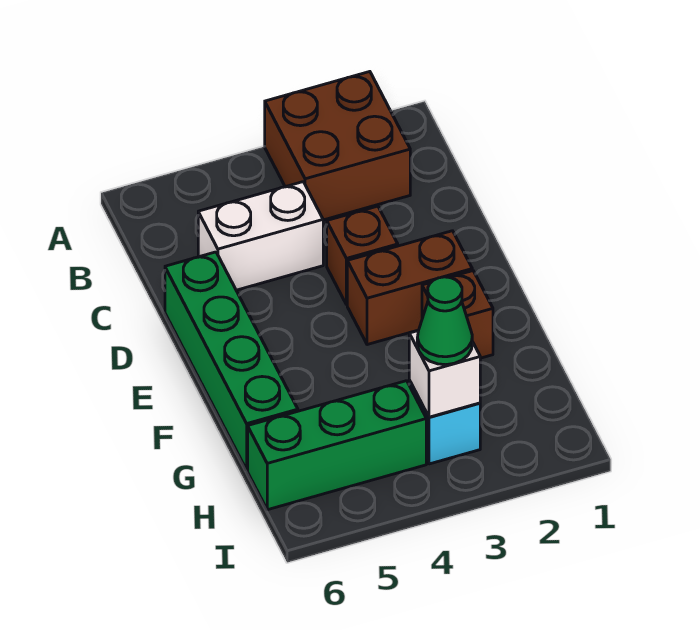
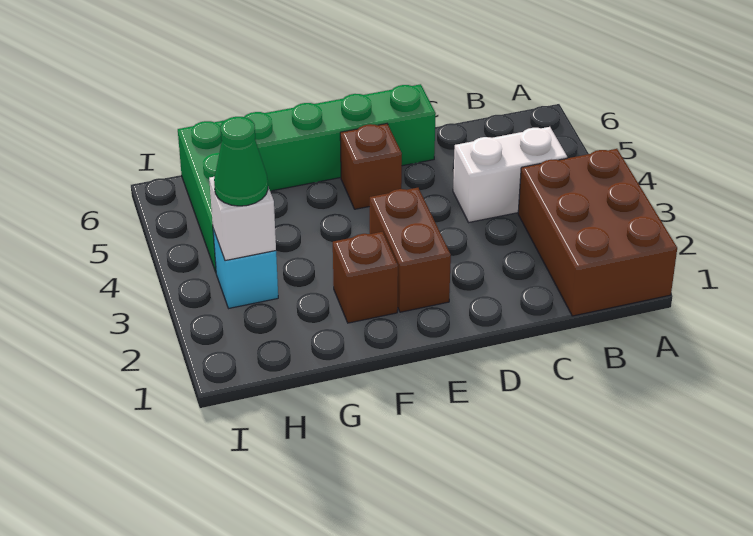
brown brick A2:B3 level 1 -> brown brick A1:B3 level 1
white brick C4:C5 level 1 -> white brick B4:C4 level 1
brown brick D3 level 1 -> brown brick E5 level 1

